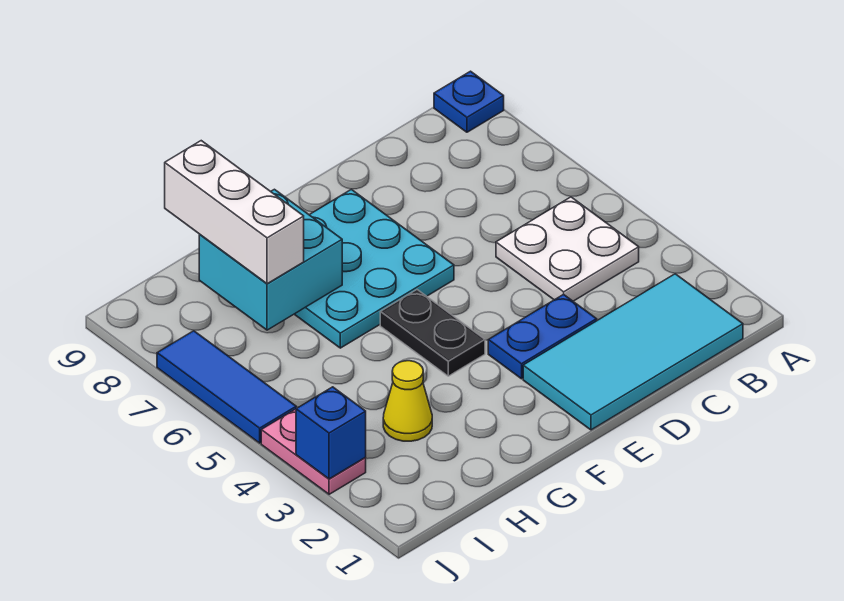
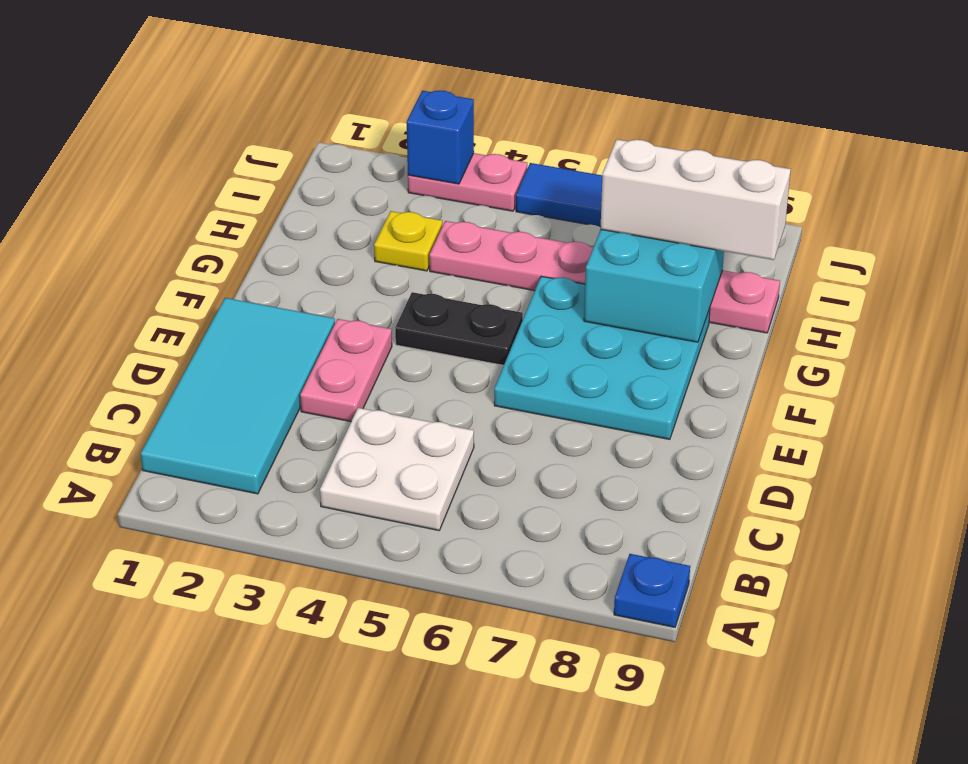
blue plate D3:E3 level 1 -> pink plate D3:E3 level 1
yellow cone H3 level 1 -> yellow plate H3 level 1
none -> pink plate H4:H9 level 1

